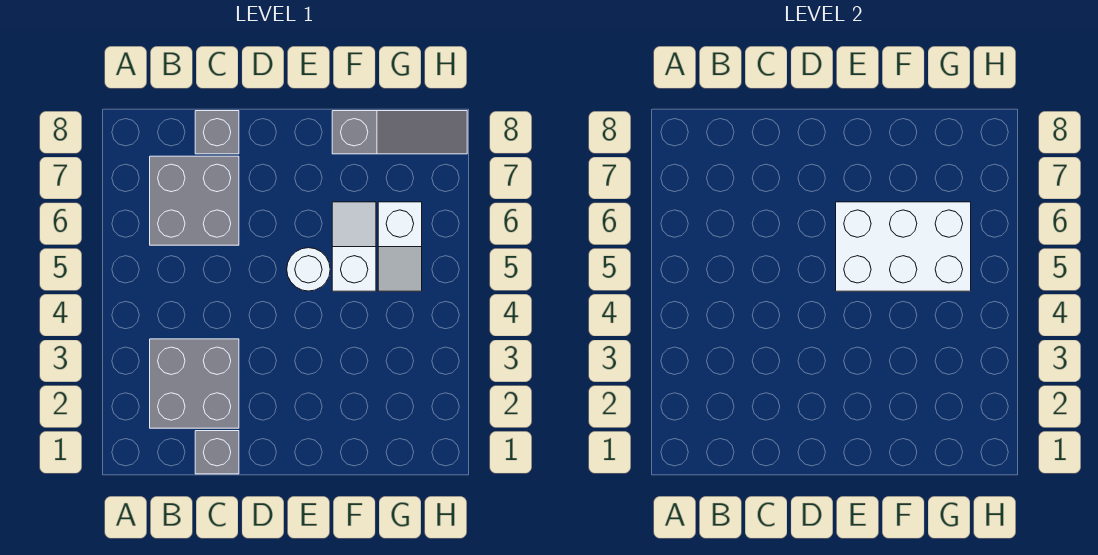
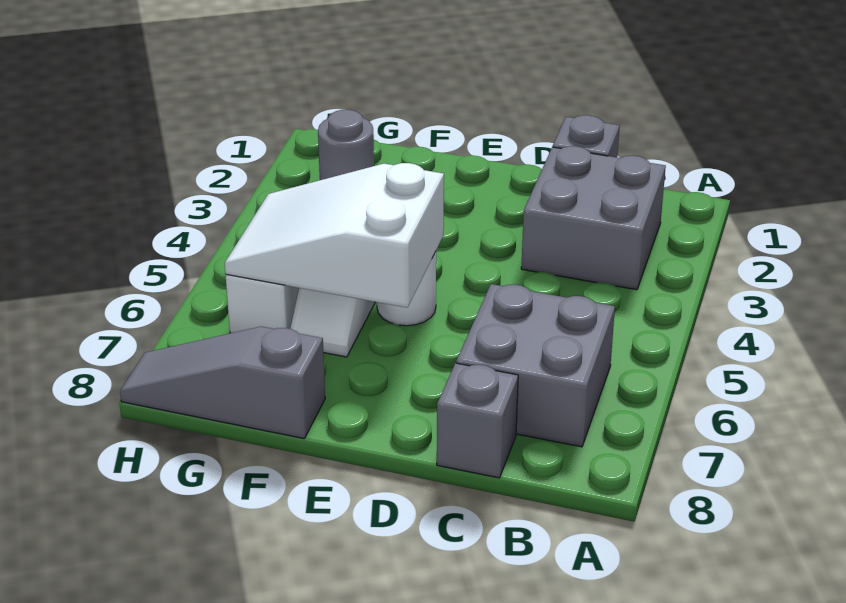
white brick E5:G6 level 2 -> white slope E5:G6 level 2 top E
none -> grey round brick G2 level 1

